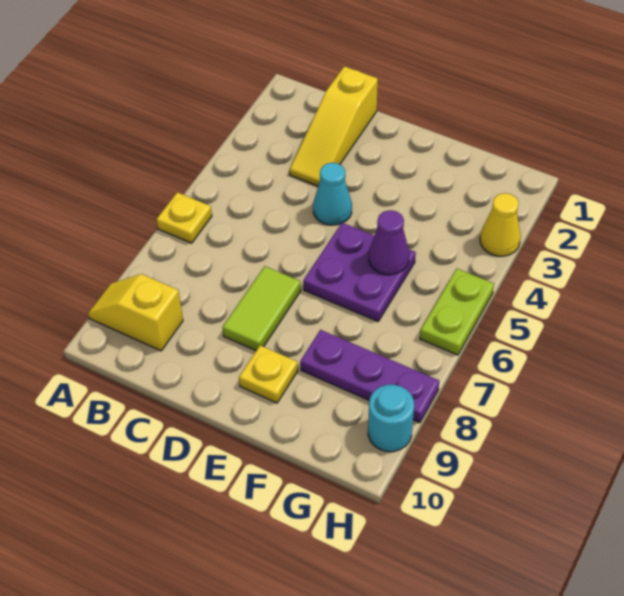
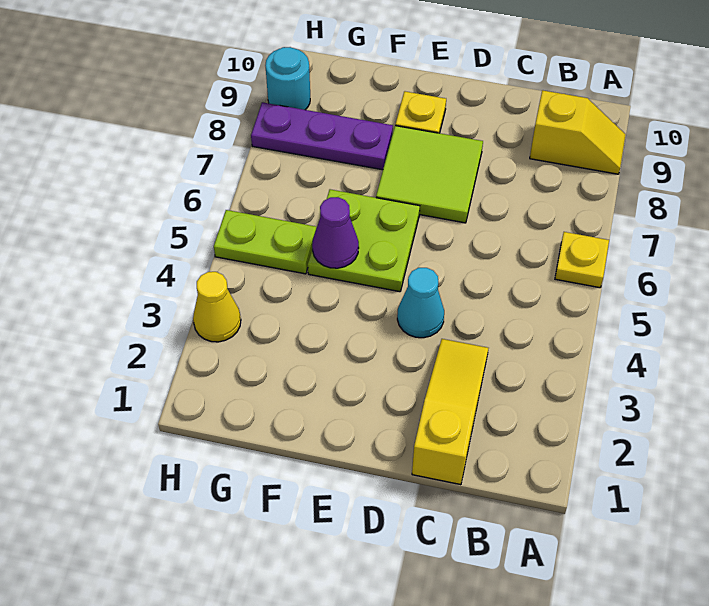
lime tile D7:D8 level 1 -> lime tile D7:E8 level 1
purple plate E5:F6 level 1 -> lime plate E5:F6 level 1
lime plate H5:H6 level 1 -> lime plate G5:H5 level 1

